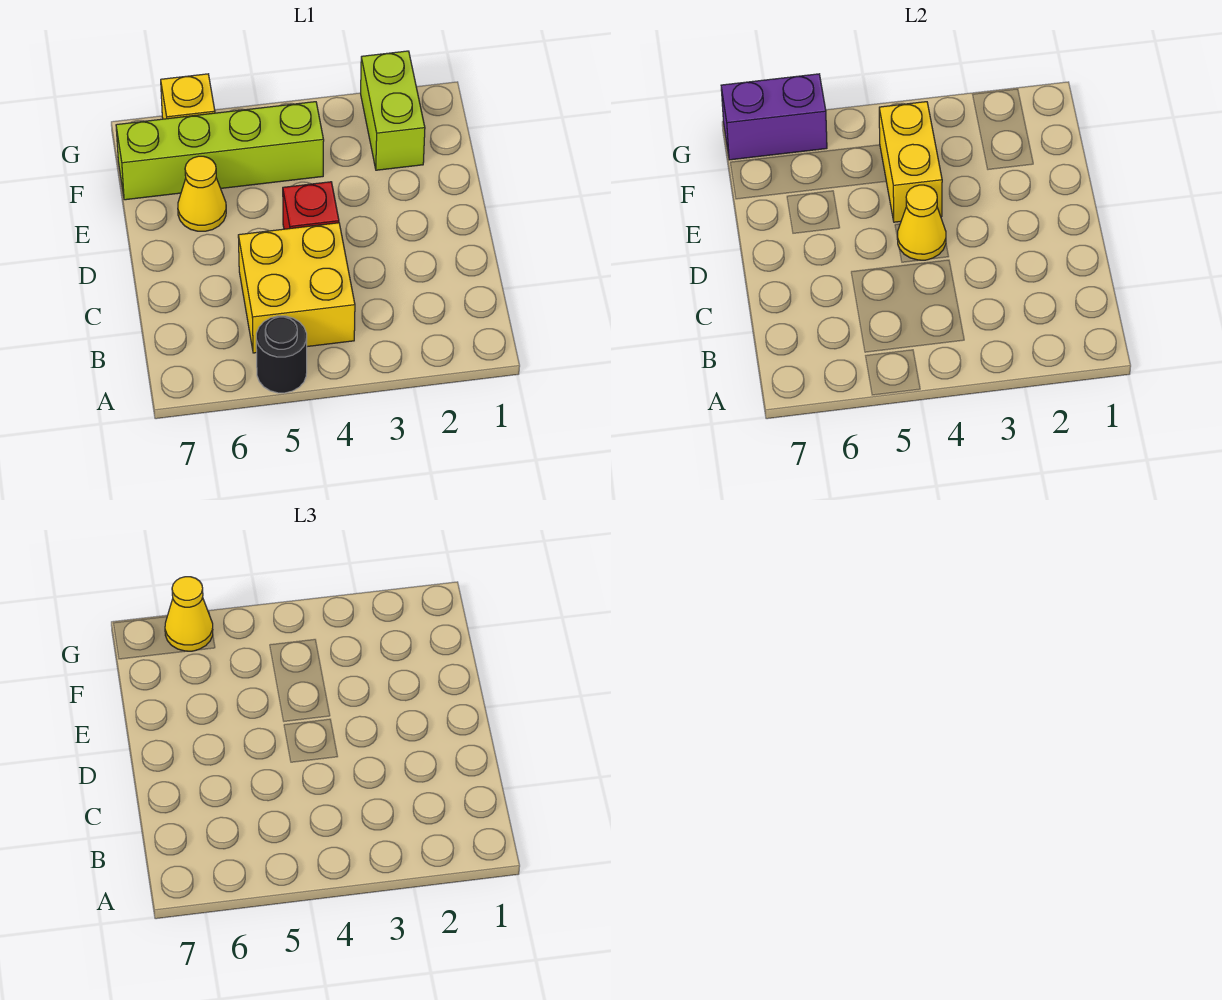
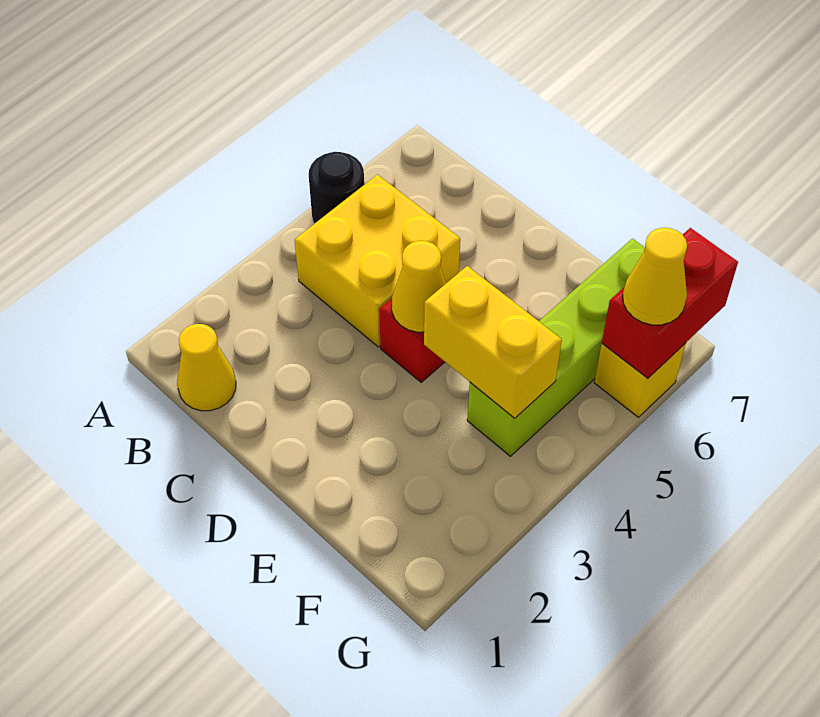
yellow cone E6 level 1 -> yellow cone B1 level 1
lime brick F2:G2 level 1 -> none
purple brick G6:G7 level 2 -> red brick G6:G7 level 2

